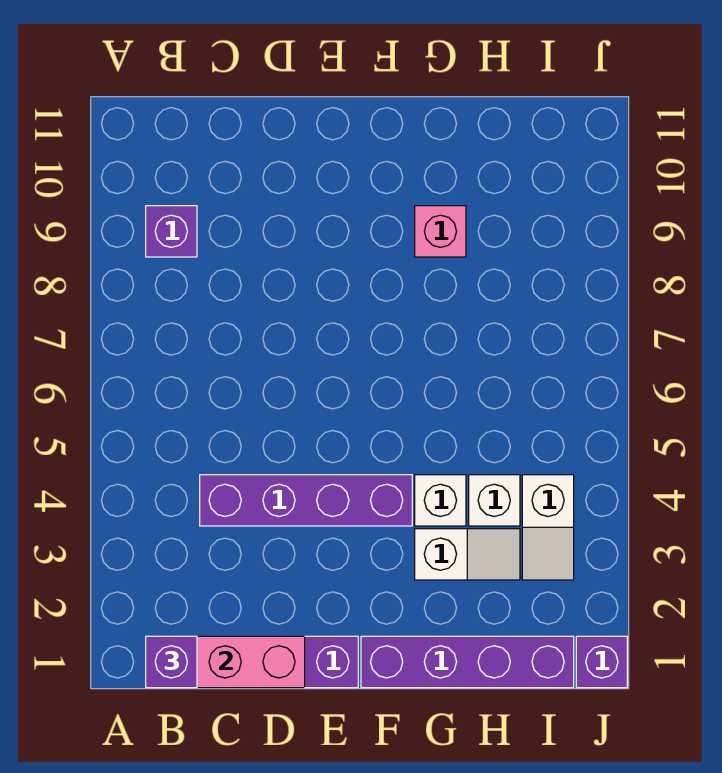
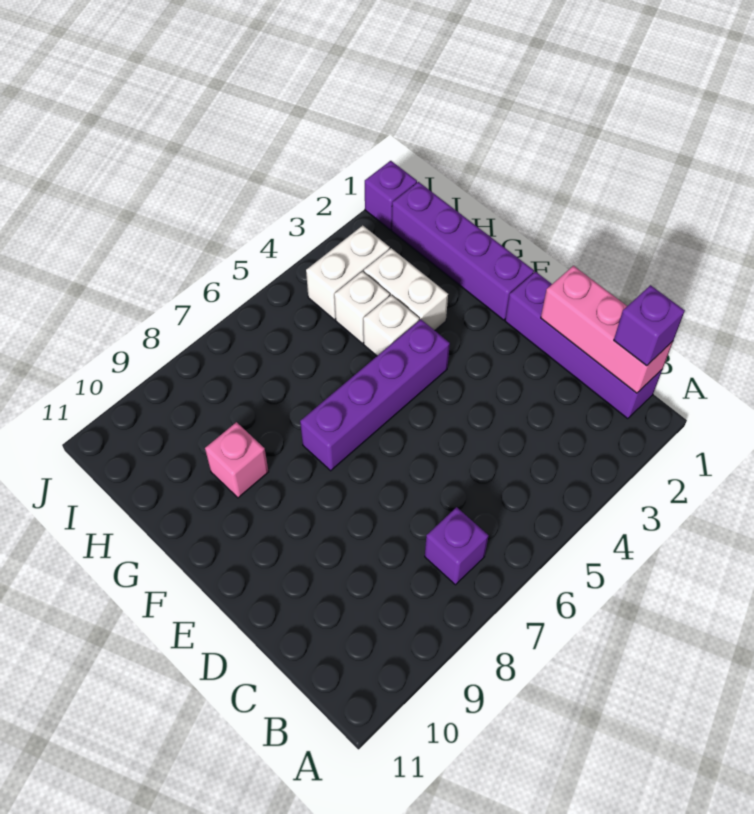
purple brick B9 level 1 -> purple brick B7 level 1
purple brick C4:F4 level 1 -> purple brick F4:F7 level 1
white slope G3:H3 level 1 top G -> white brick G3:H3 level 1
white slope I3:I4 level 1 top 4 -> white brick I3:I4 level 1

